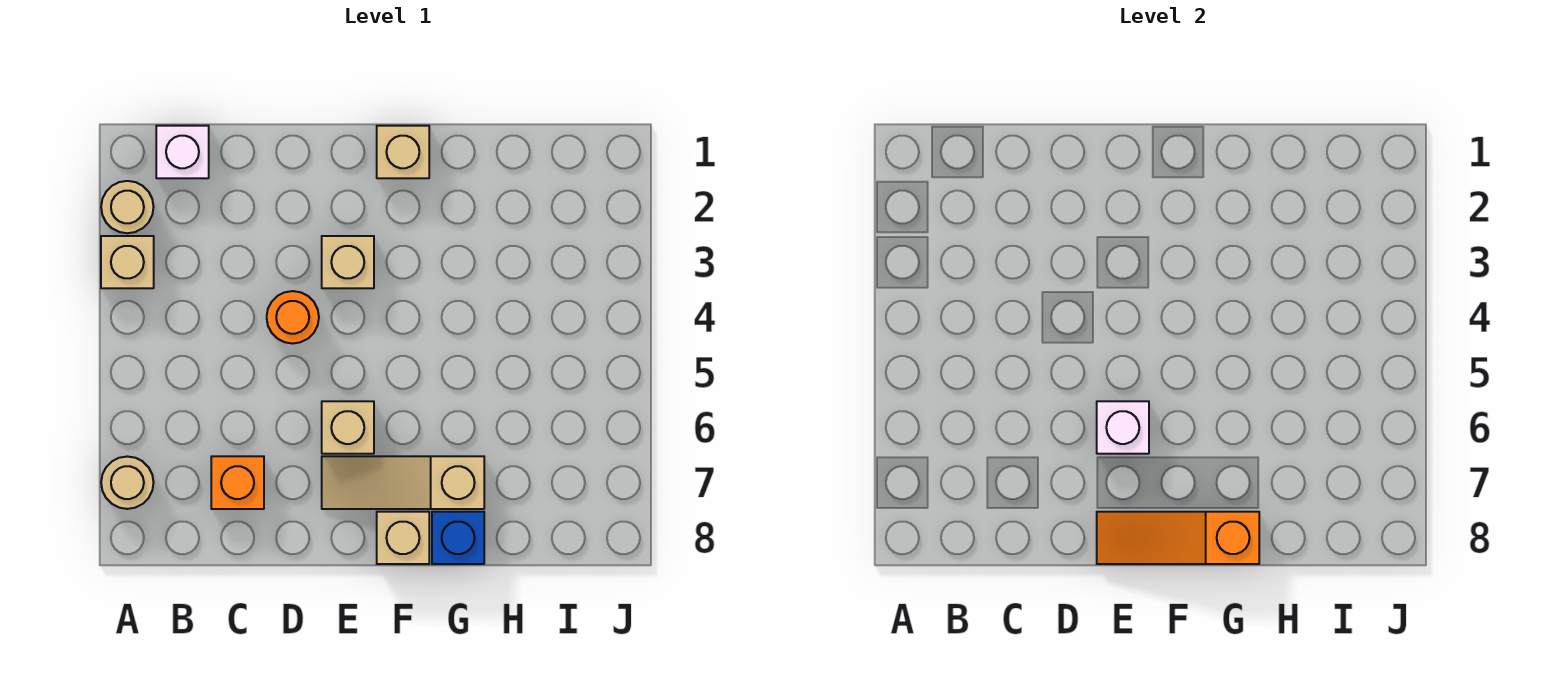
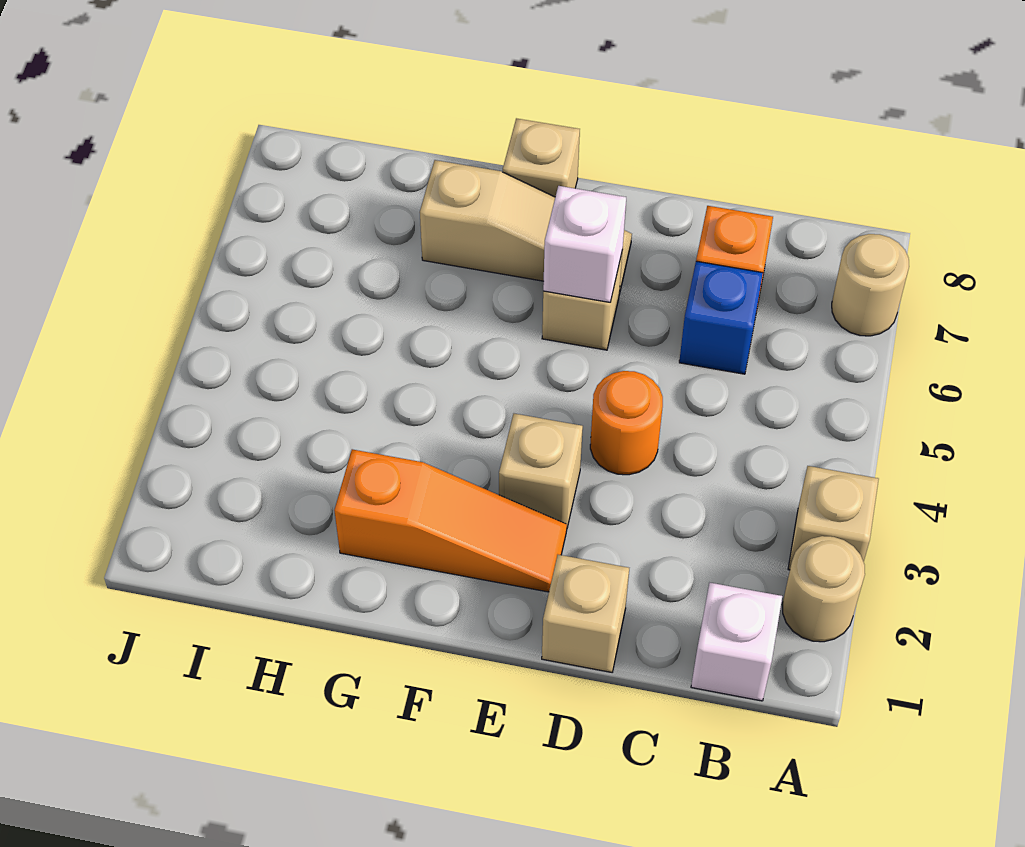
orange slope E8:G8 level 2 top G -> orange slope E2:G2 level 1 top G
tan brick F1 level 1 -> tan brick D1 level 1
blue brick G8 level 1 -> blue brick C6 level 1

